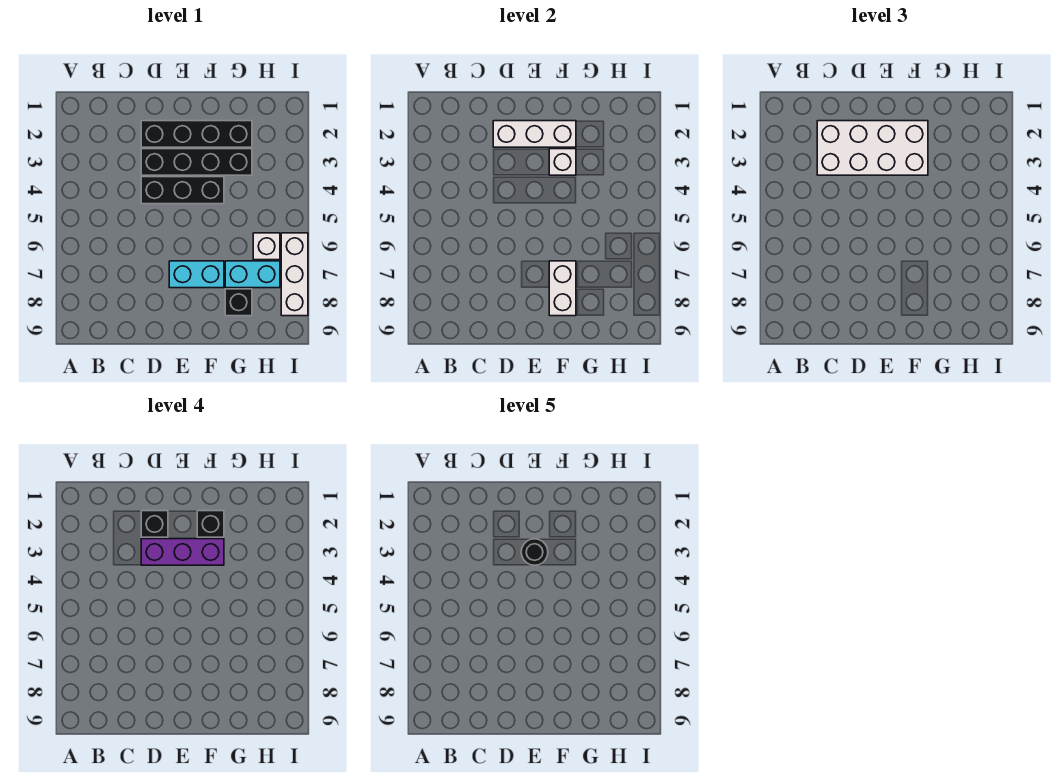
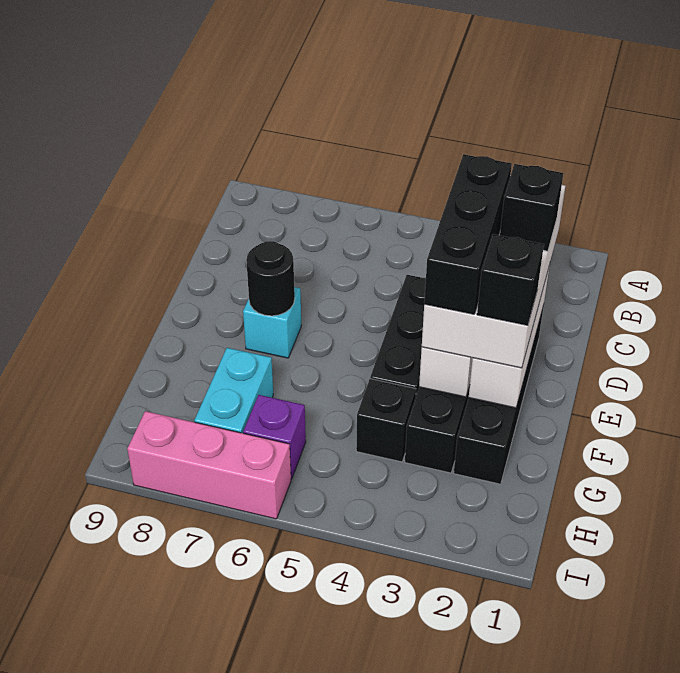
purple brick D3:F3 level 4 -> black brick D3:F3 level 4
black round brick E3 level 5 -> black round brick E7 level 2
cyan brick E7:F7 level 1 -> cyan brick E7 level 1
white brick F7:F8 level 2 -> none
black brick G8 level 1 -> black brick G4 level 1
white brick H6 level 1 -> purple brick H6 level 1
white brick I6:I8 level 1 -> pink brick I6:I8 level 1

